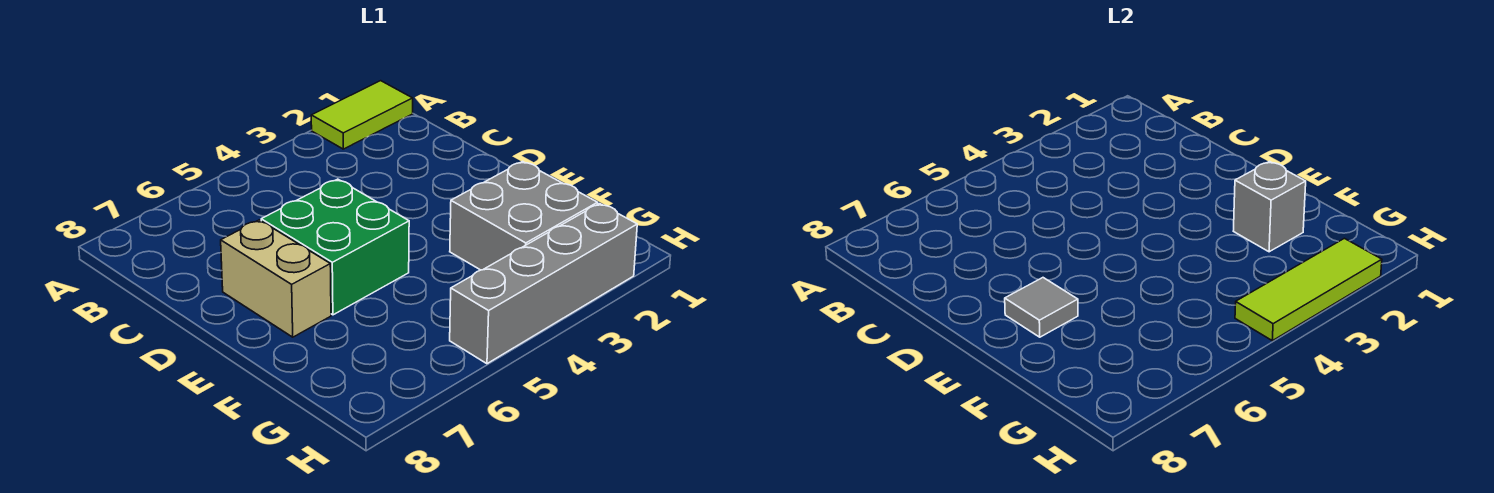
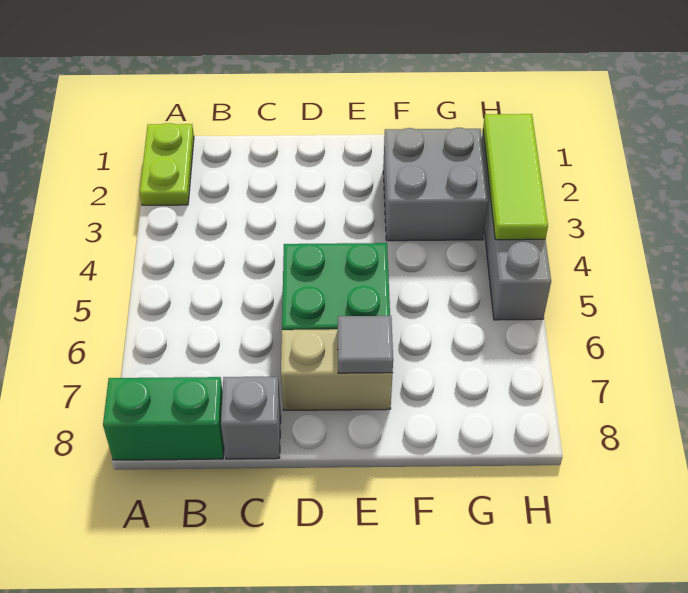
lime tile A1:A2 level 1 -> lime plate A1:A2 level 1
none -> green brick A8:B8 level 1
grey brick F2 level 2 -> grey brick C8 level 1

